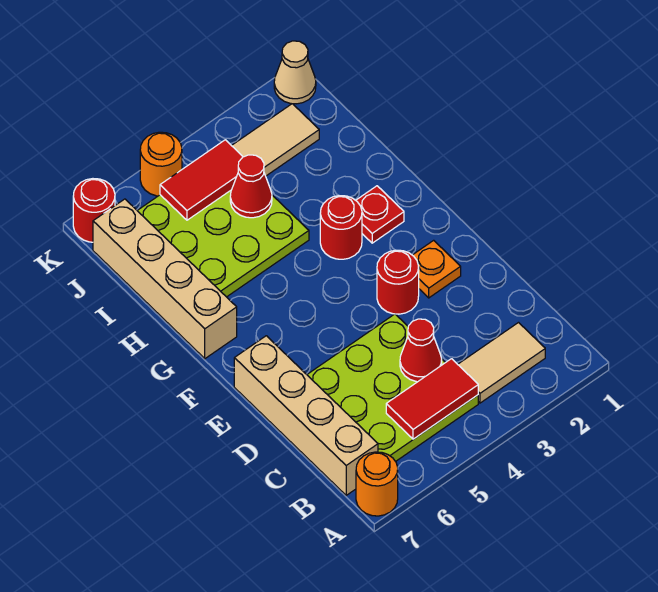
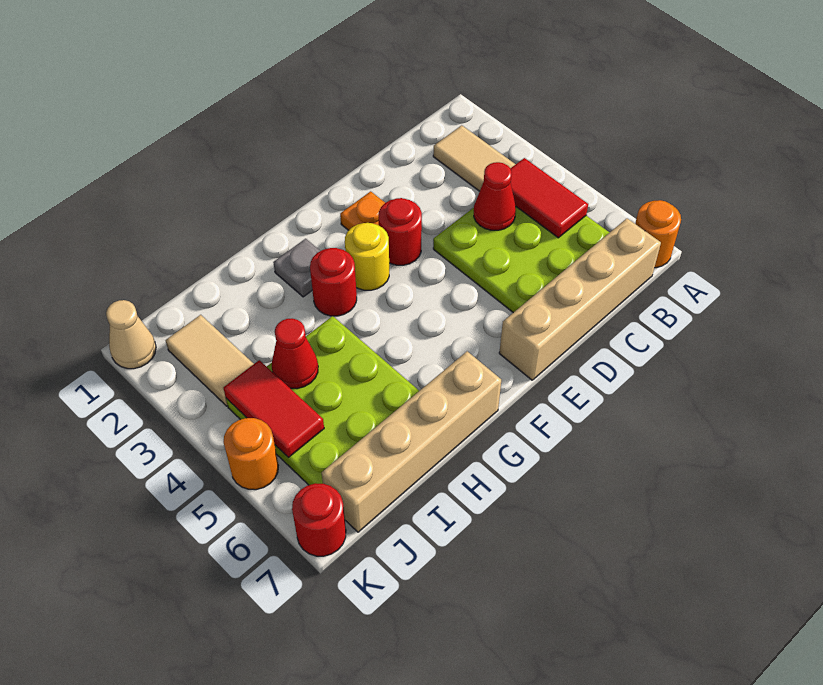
none -> yellow round brick F3 level 1
red plate G2 level 1 -> grey plate G2 level 1

